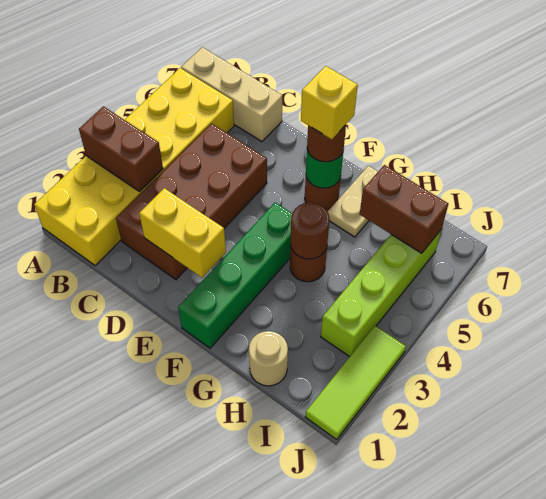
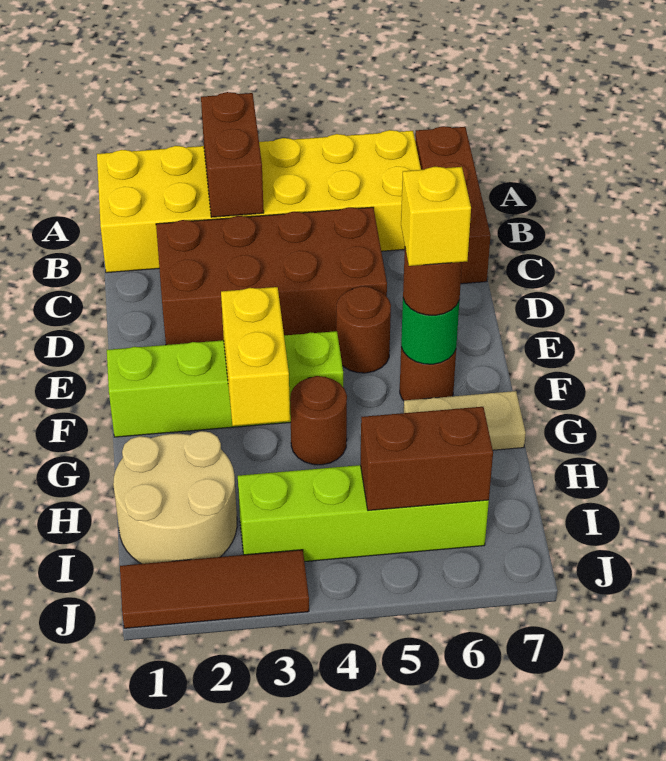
tan brick A7:C7 level 1 -> brown brick A7:C7 level 1
yellow brick D2:E2 level 2 -> yellow brick F3:G3 level 2
green brick F1:F4 level 1 -> lime brick F1:F4 level 1
brown round brick G4 level 2 -> brown round brick E5 level 1
tan round brick H1 level 1 -> tan round brick H1:I2 level 1
brown brick H6:I6 level 2 -> brown brick I5:I6 level 2
lime tile J1:J3 level 1 -> brown tile J1:J3 level 1

